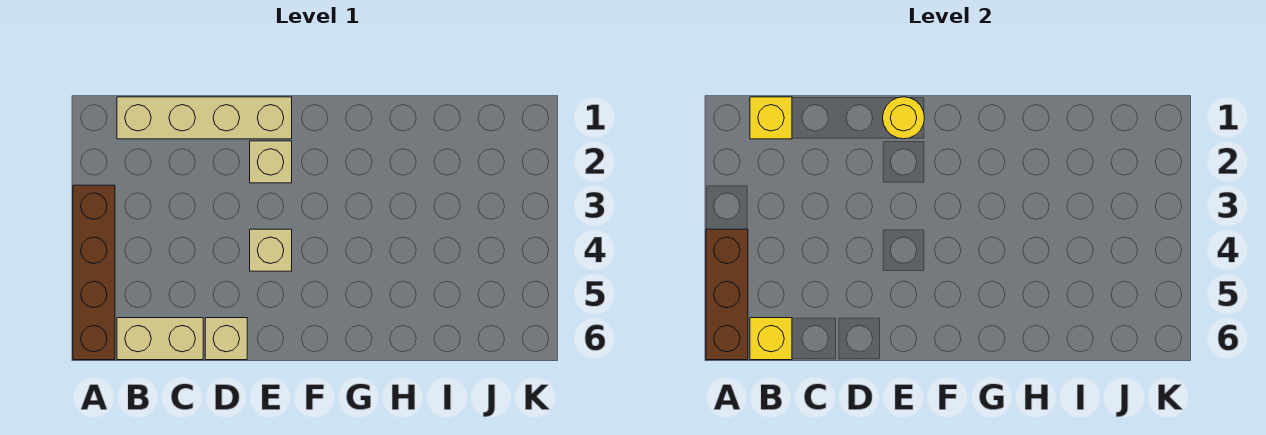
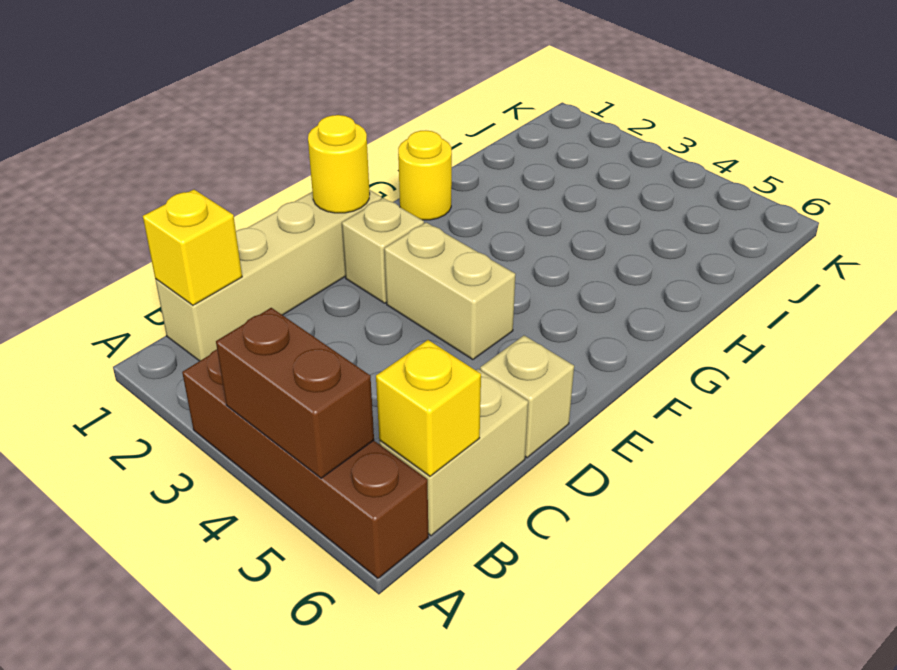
brown brick A4:A6 level 2 -> brown brick A4:A5 level 2
tan brick E4 level 1 -> tan brick E3:E4 level 1
none -> yellow round brick G1 level 1

